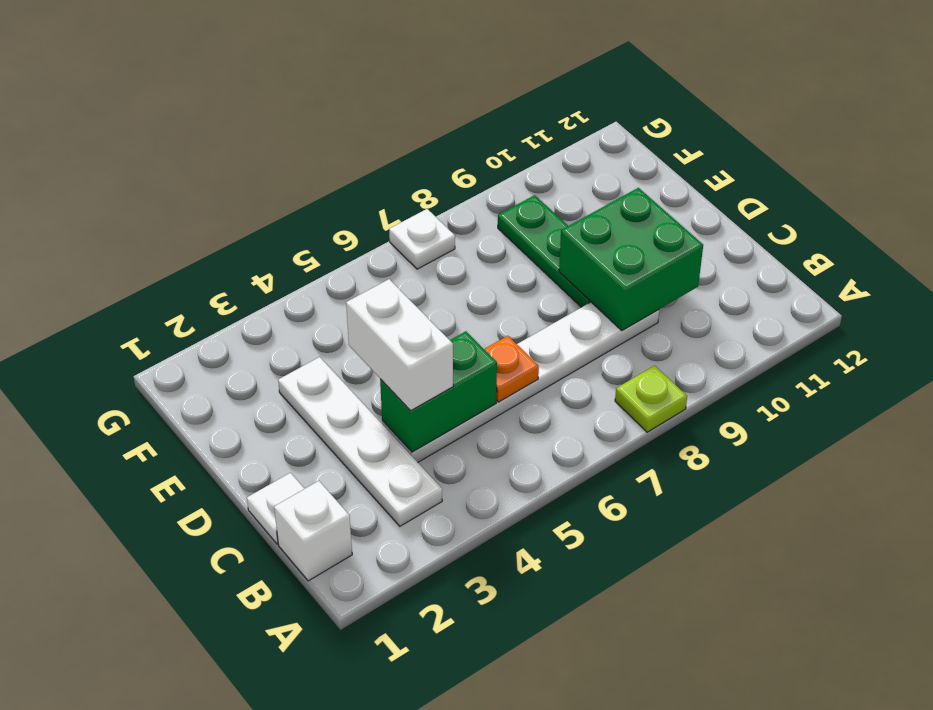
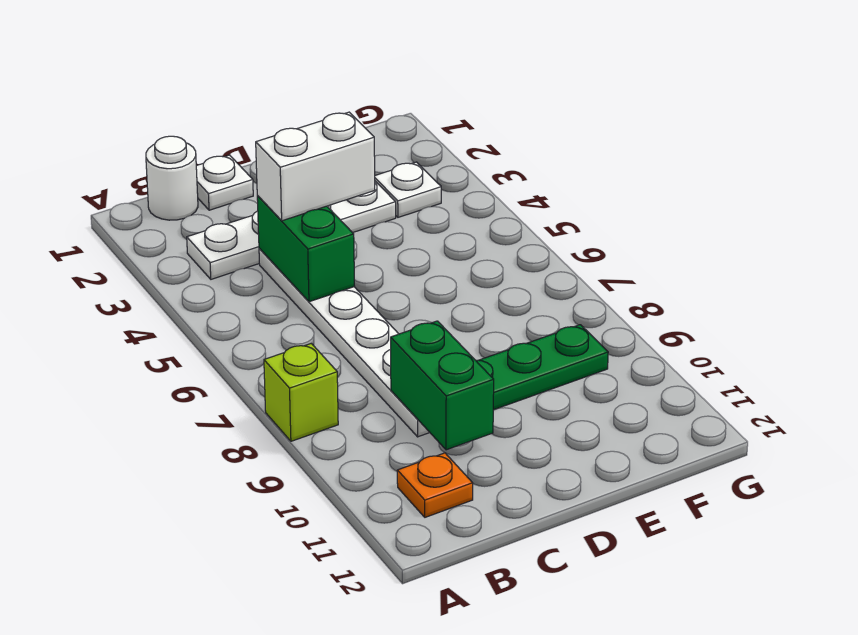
lime plate A8 level 1 -> lime brick A8 level 1
white brick B1 level 1 -> white round brick B1 level 1
orange plate C6 level 2 -> orange plate B11 level 1
green brick C9:D10 level 2 -> green brick C9:C10 level 2
white plate G7 level 1 -> white plate F3 level 1

